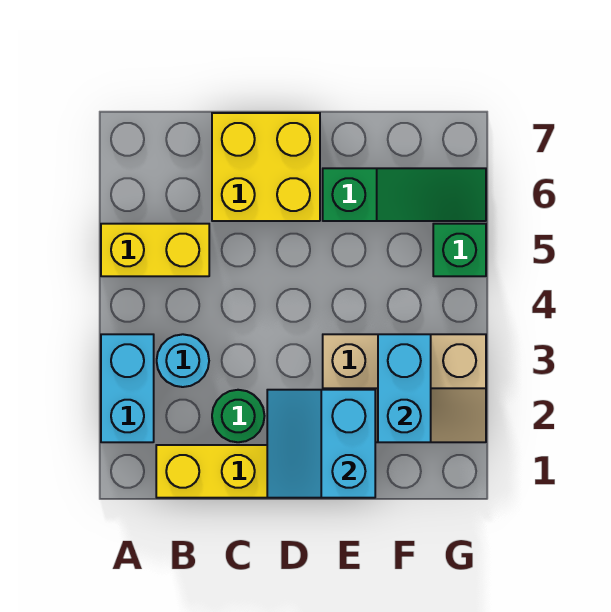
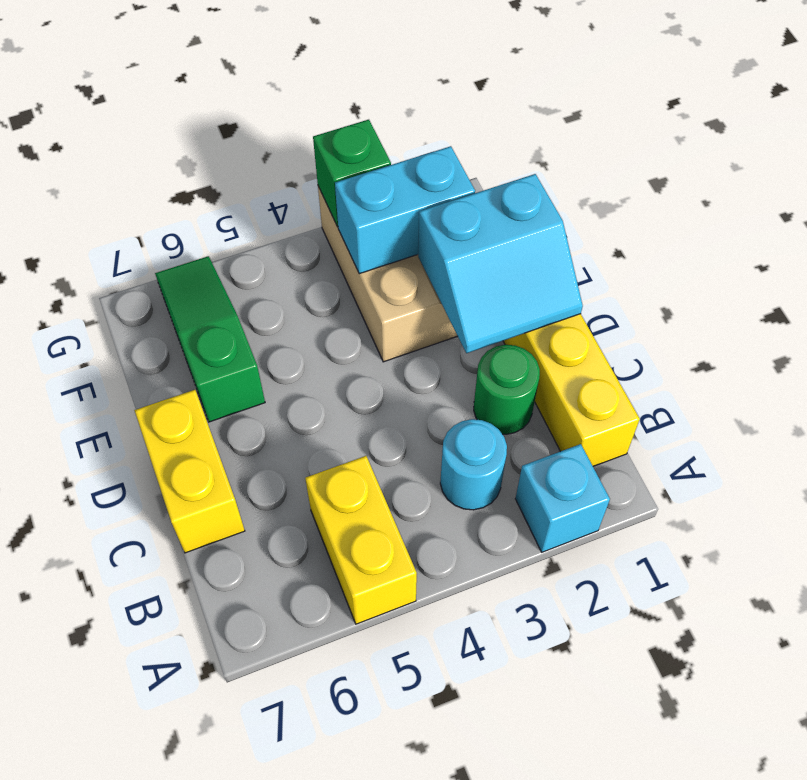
cyan brick A2:A3 level 1 -> cyan brick A2 level 1
yellow brick C6:D7 level 1 -> yellow brick C7:D7 level 1
green brick G5 level 1 -> green brick G3 level 2

